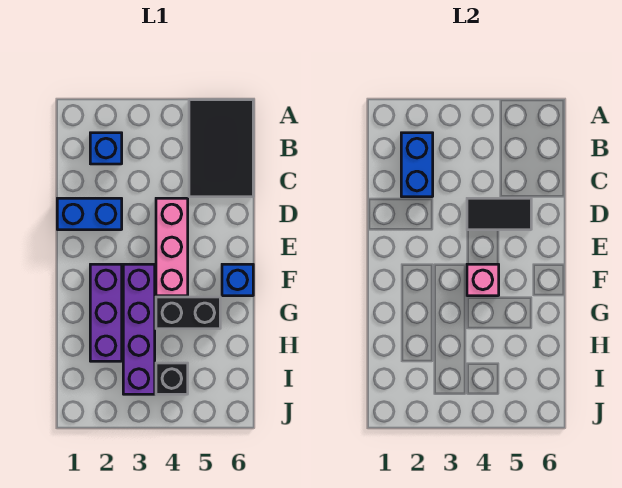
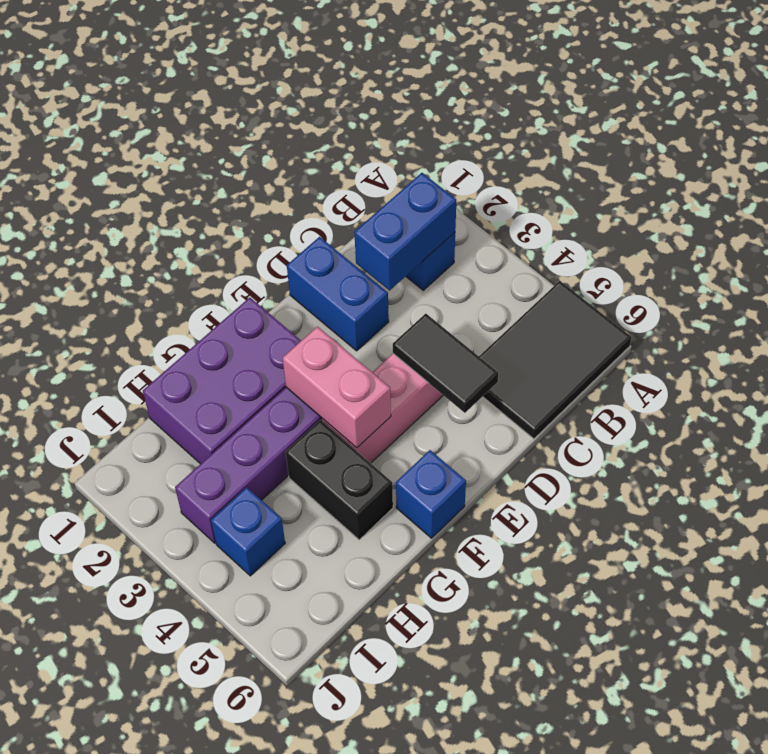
purple brick F2:H2 level 1 -> purple brick F1:H2 level 1
pink brick F4 level 2 -> pink brick F3:F4 level 2
black brick I4 level 1 -> blue brick I4 level 1

